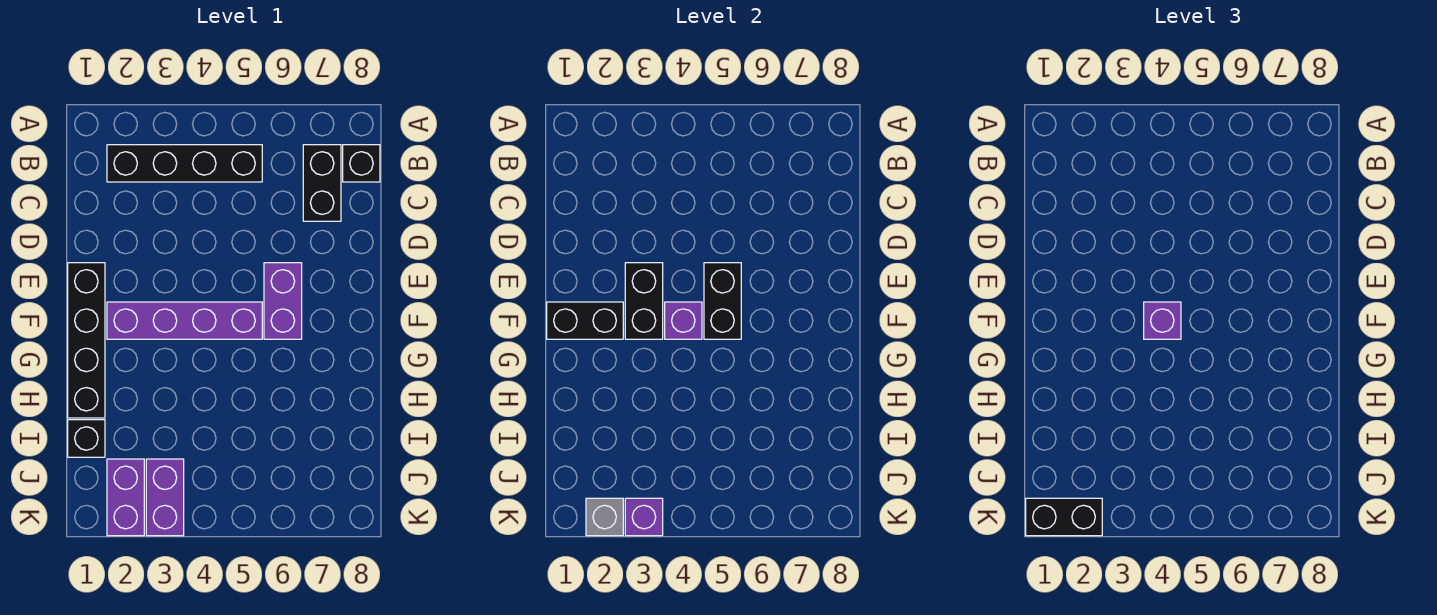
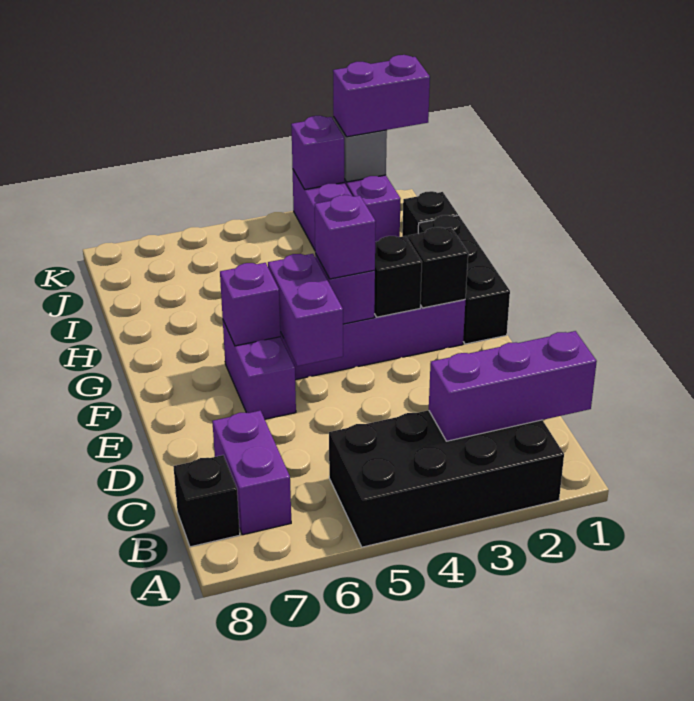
none -> purple brick B1:B3 level 2
black brick B2:B5 level 1 -> black brick A2:B5 level 1
black brick B7:C7 level 1 -> purple brick B7:C7 level 1
black brick E1:H1 level 1 -> black brick F1:H1 level 1
black brick E3:F3 level 2 -> black brick F3 level 2
black brick E5:F5 level 2 -> purple brick E5:F5 level 2
black brick F1:F2 level 2 -> black brick F2 level 2
none -> purple brick F6 level 2
black brick K1:K2 level 3 -> purple brick K1:K2 level 3

